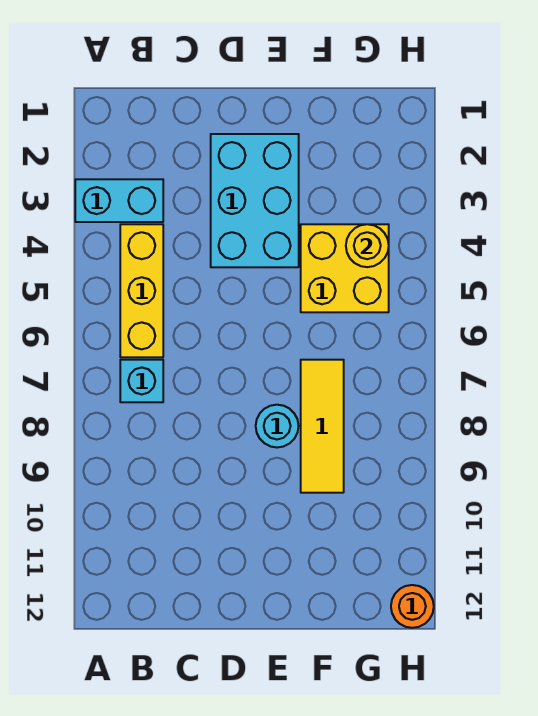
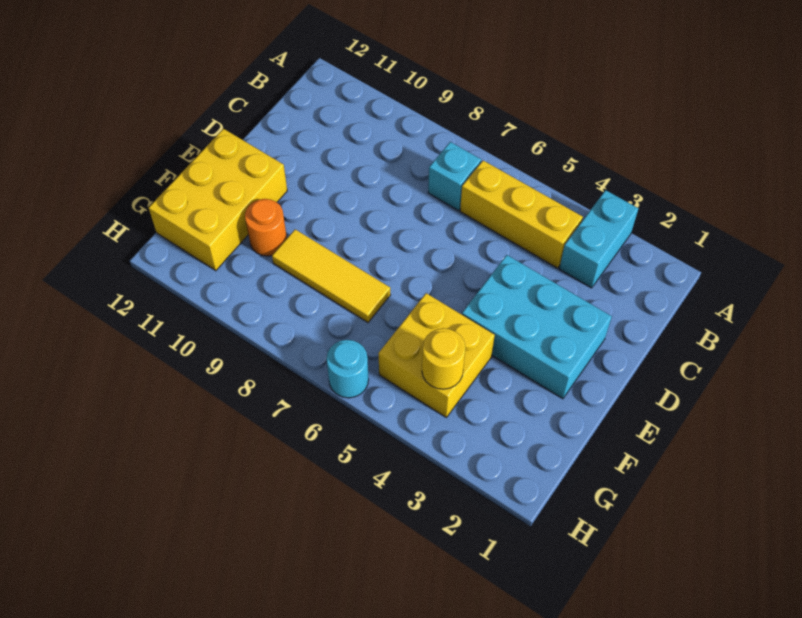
cyan round brick E8 level 1 -> cyan round brick H6 level 1
none -> yellow brick E11:G12 level 1
orange round brick H12 level 1 -> orange round brick F10 level 1

